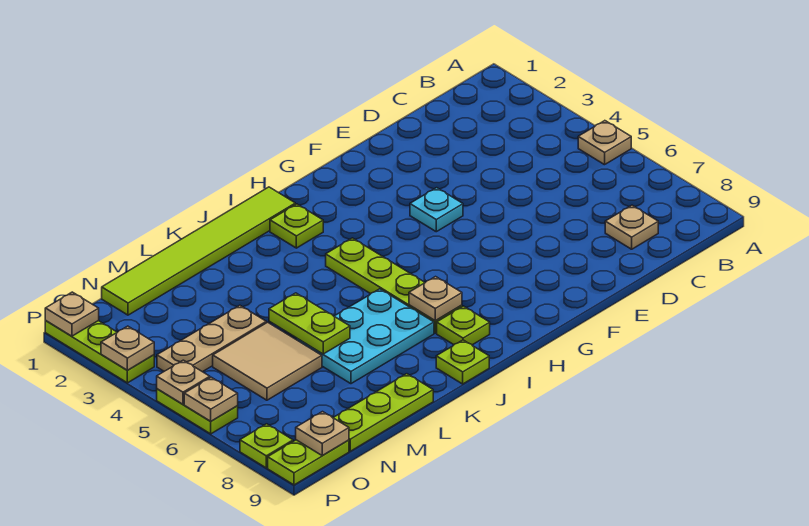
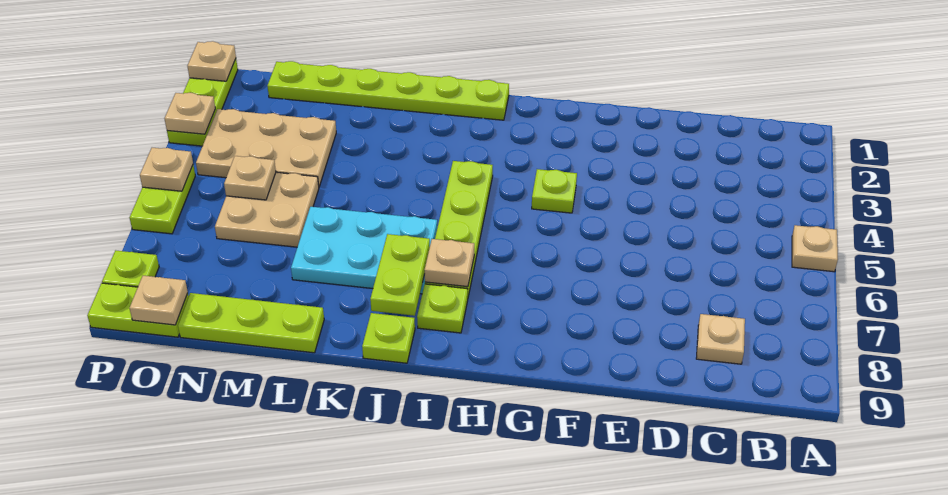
cyan plate F4 level 1 -> none
lime tile I1:N1 level 1 -> lime plate I1:N1 level 1
lime plate I2 level 1 -> lime plate G4 level 1
lime plate L5:L6 level 2 -> lime plate J7:J8 level 2
tan plate M4:O4 level 1 -> tan plate M3:O4 level 1
tan tile M5:N6 level 1 -> tan plate M5:N6 level 1
tan plate P6 level 2 -> tan plate N5 level 2

